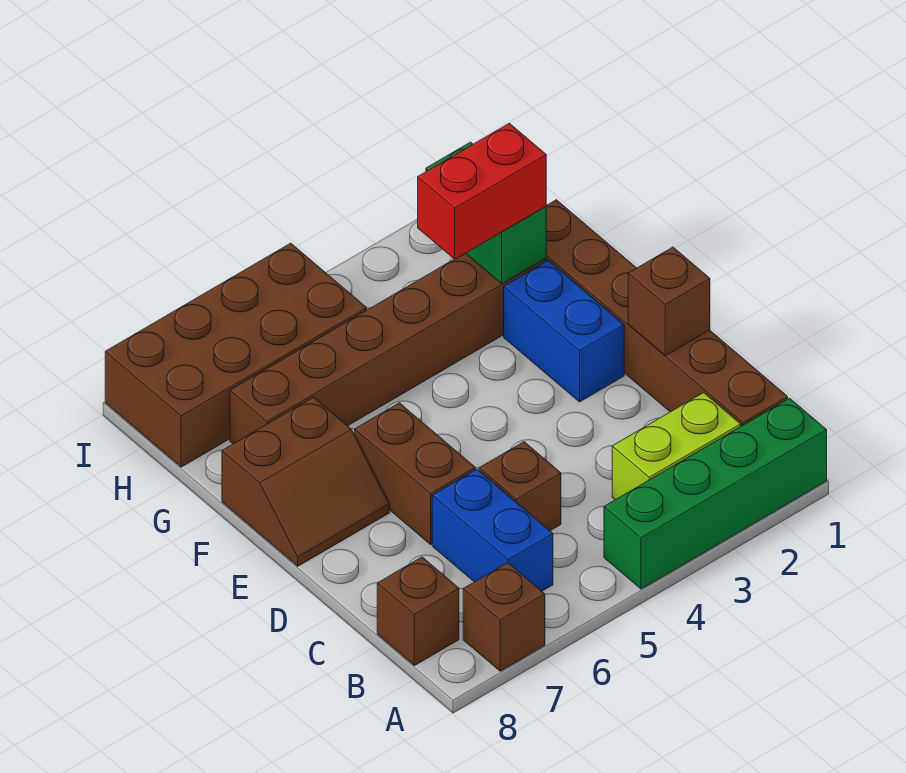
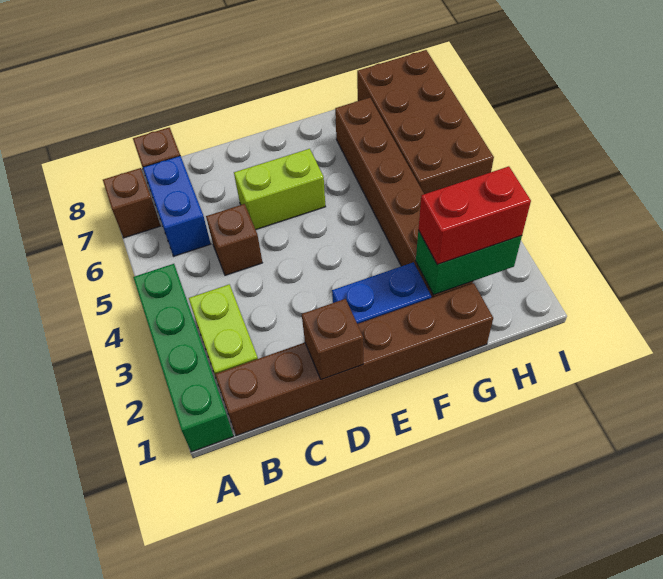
blue brick B6:C6 level 1 -> blue brick B6:B7 level 1
brown brick D6:E6 level 1 -> lime brick D6:E6 level 1
brown slope E7:F8 level 1 top F -> none
red brick G2:G3 level 3 -> red brick G2:H2 level 3

